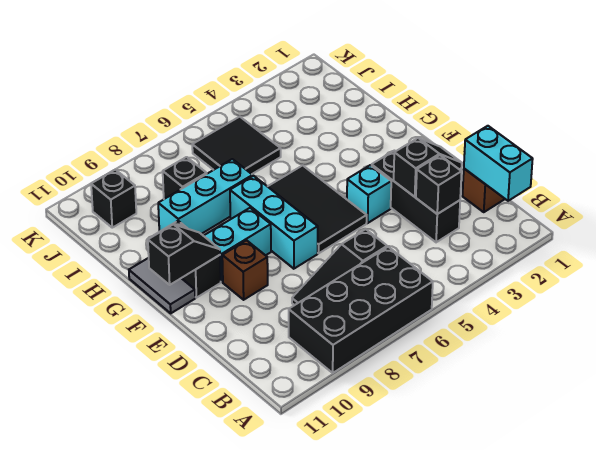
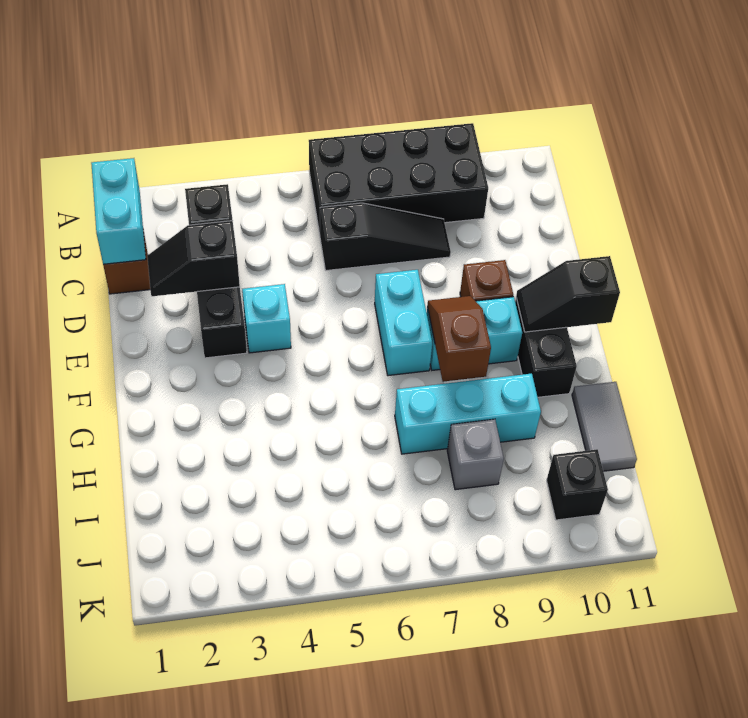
black tile E5:G6 level 1 -> none
cyan brick E7:G7 level 1 -> cyan brick E7:F7 level 1
none -> brown slope F8:G8 level 2 top G
grey tile F11:G11 level 1 -> grey tile H11:I11 level 1
black tile I5:J6 level 1 -> none
black brick I8 level 1 -> grey brick I8 level 1

